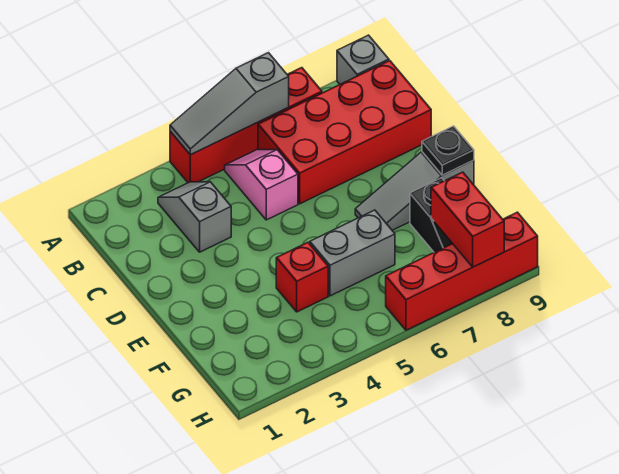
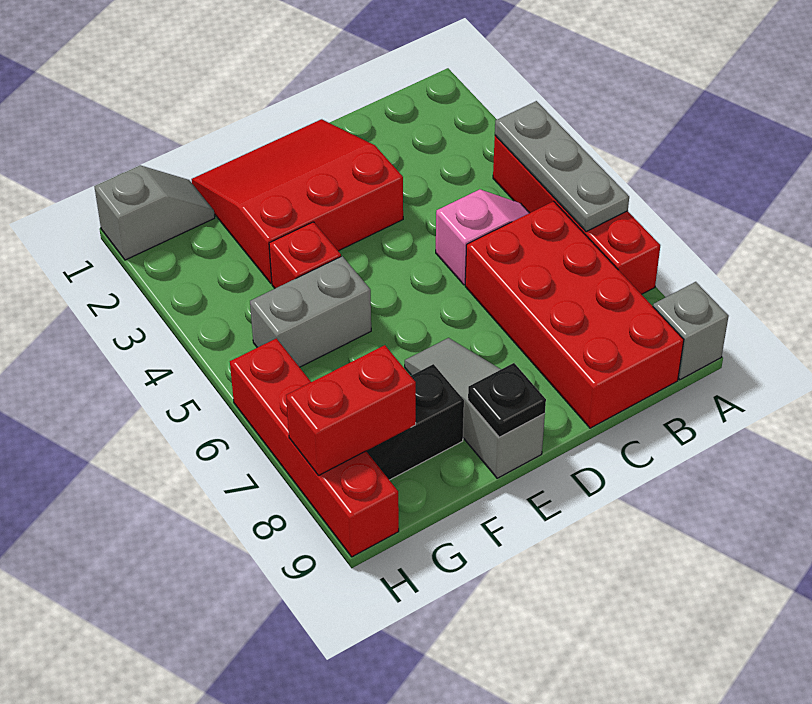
grey slope A4:A6 level 2 top 6 -> grey plate A4:A6 level 2
grey slope B3:C3 level 1 top C -> grey slope G1:H1 level 1 top H
none -> red slope D1:F3 level 1 top 3
grey brick F5:F6 level 1 -> grey brick F5:G5 level 1

